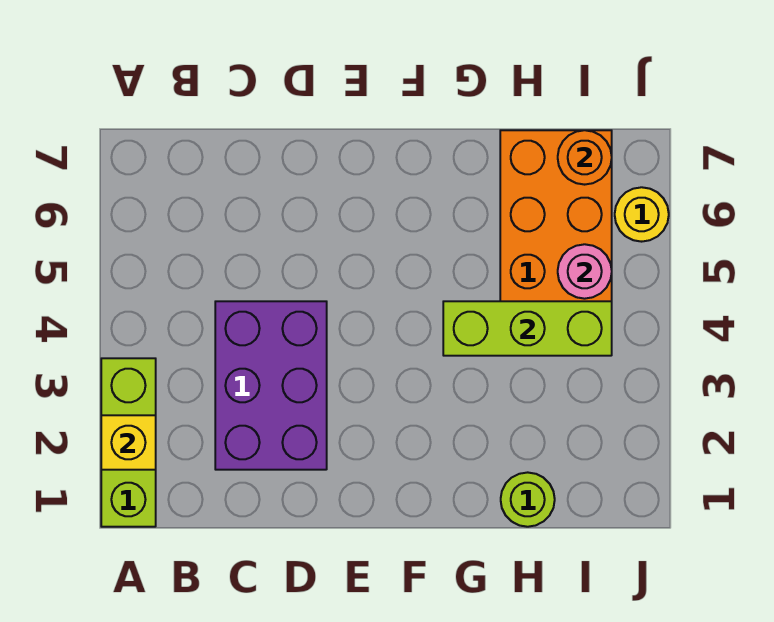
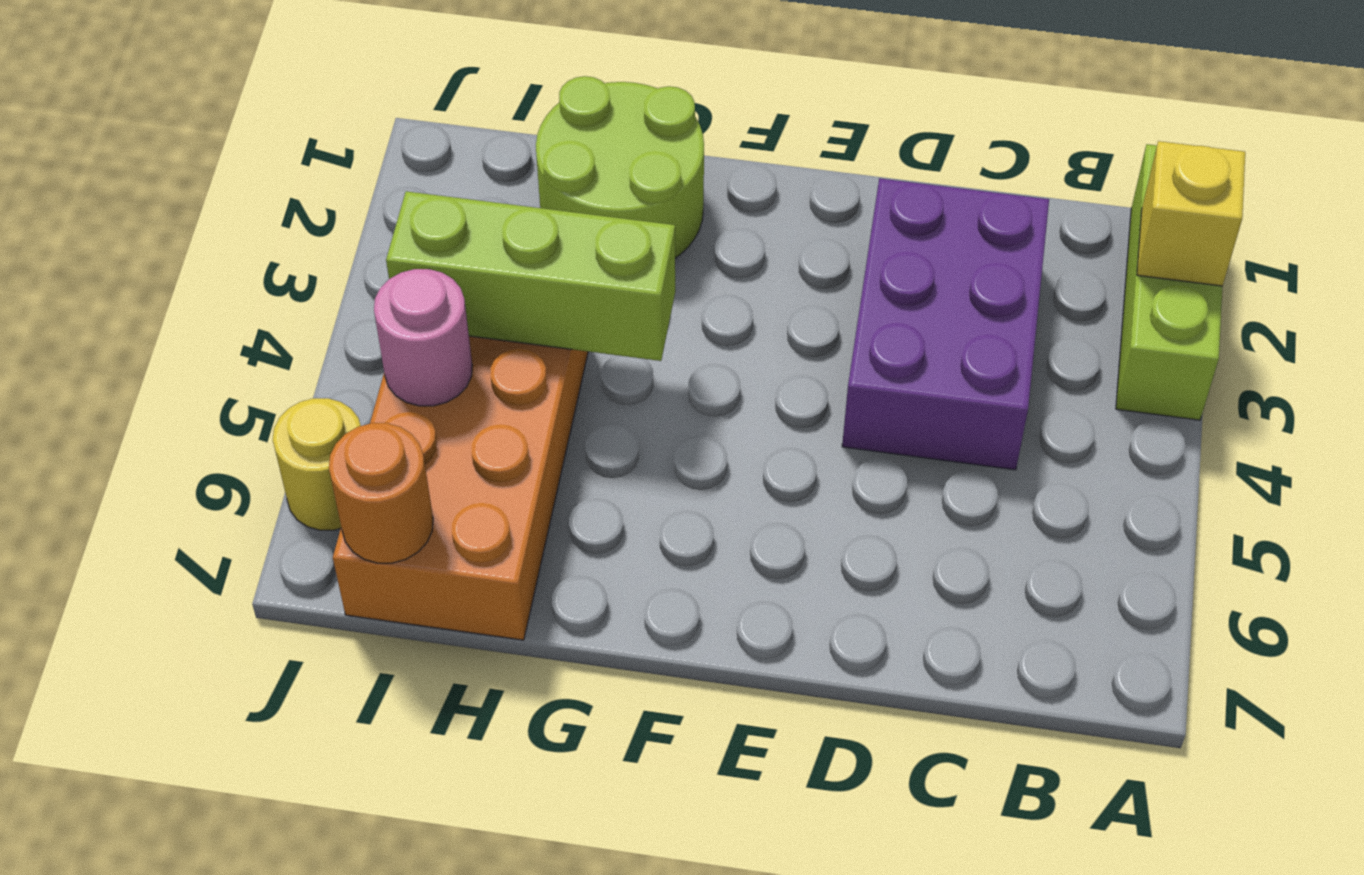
lime round brick H1 level 1 -> lime round brick G1:H2 level 1

